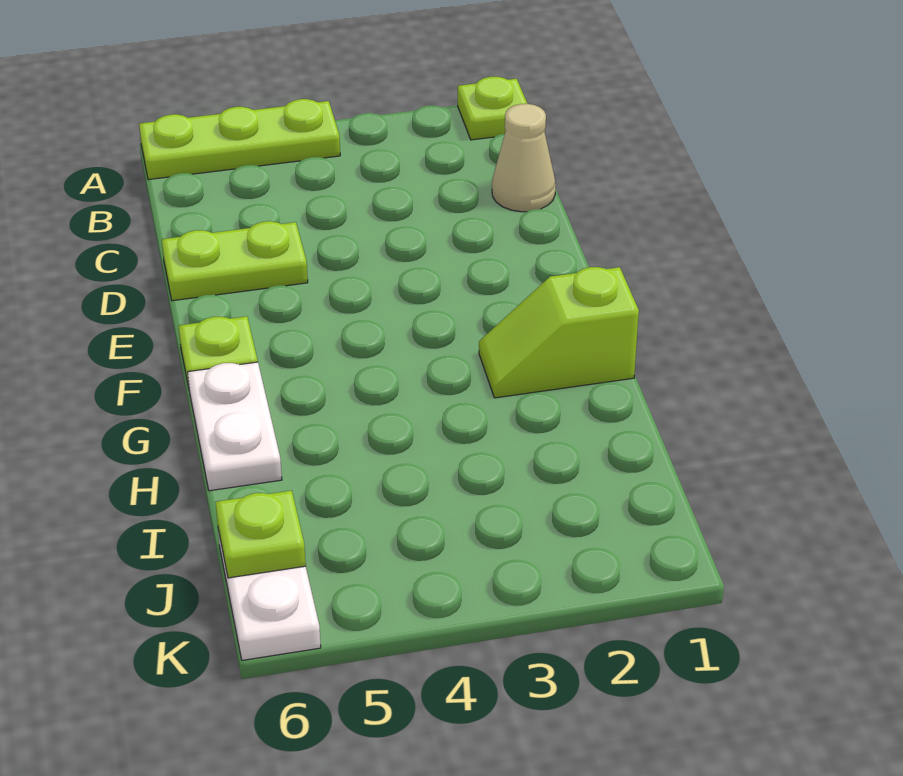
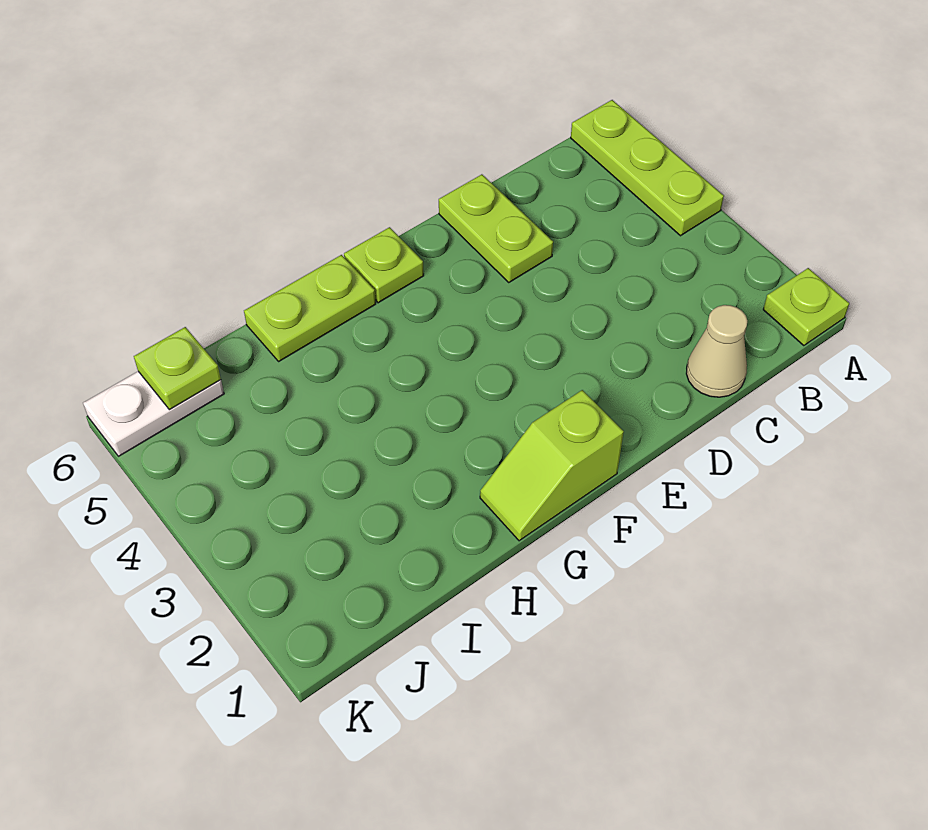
lime slope G1:G2 level 1 top 1 -> lime slope F1:G1 level 1 top F
white plate G6:H6 level 1 -> lime plate G6:H6 level 1

